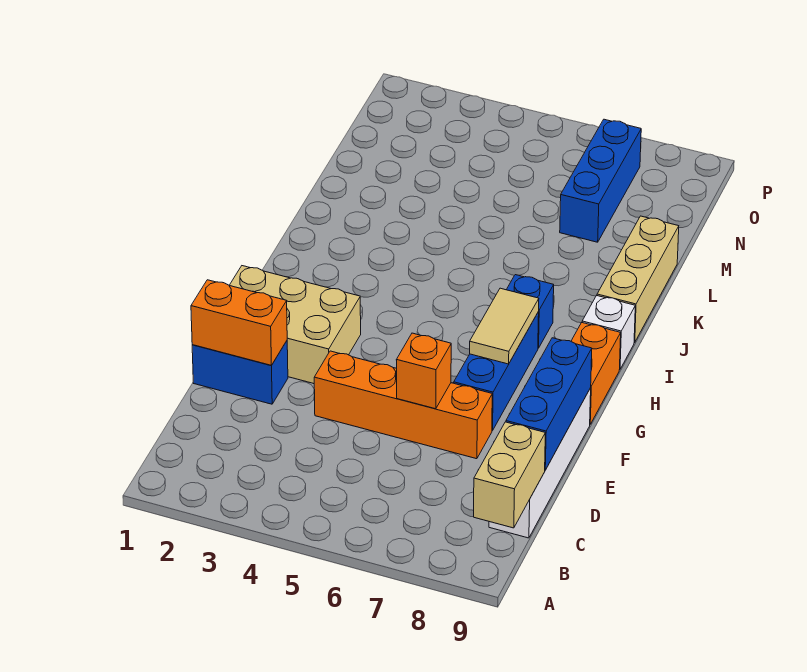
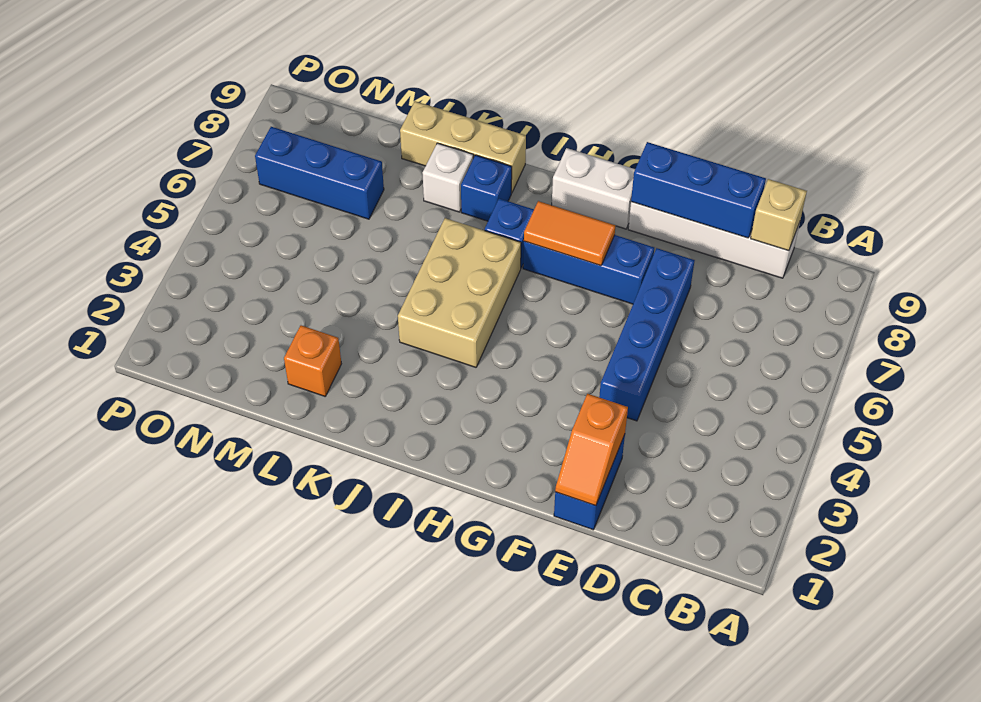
tan brick B9:C9 level 2 -> tan brick C9 level 2
orange brick E1:E2 level 2 -> orange slope E1:E2 level 2 top 2
orange brick E4:E7 level 1 -> blue brick E4:E7 level 1
orange brick E6 level 2 -> orange brick L2 level 1
tan brick F1:G3 level 1 -> tan brick I4:J6 level 1
tan tile G7:H7 level 2 -> orange tile G7:H7 level 2
orange brick G9:H9 level 1 -> white brick G9:H9 level 1
white brick I9 level 1 -> white brick K8 level 1
none -> blue brick J8 level 1

